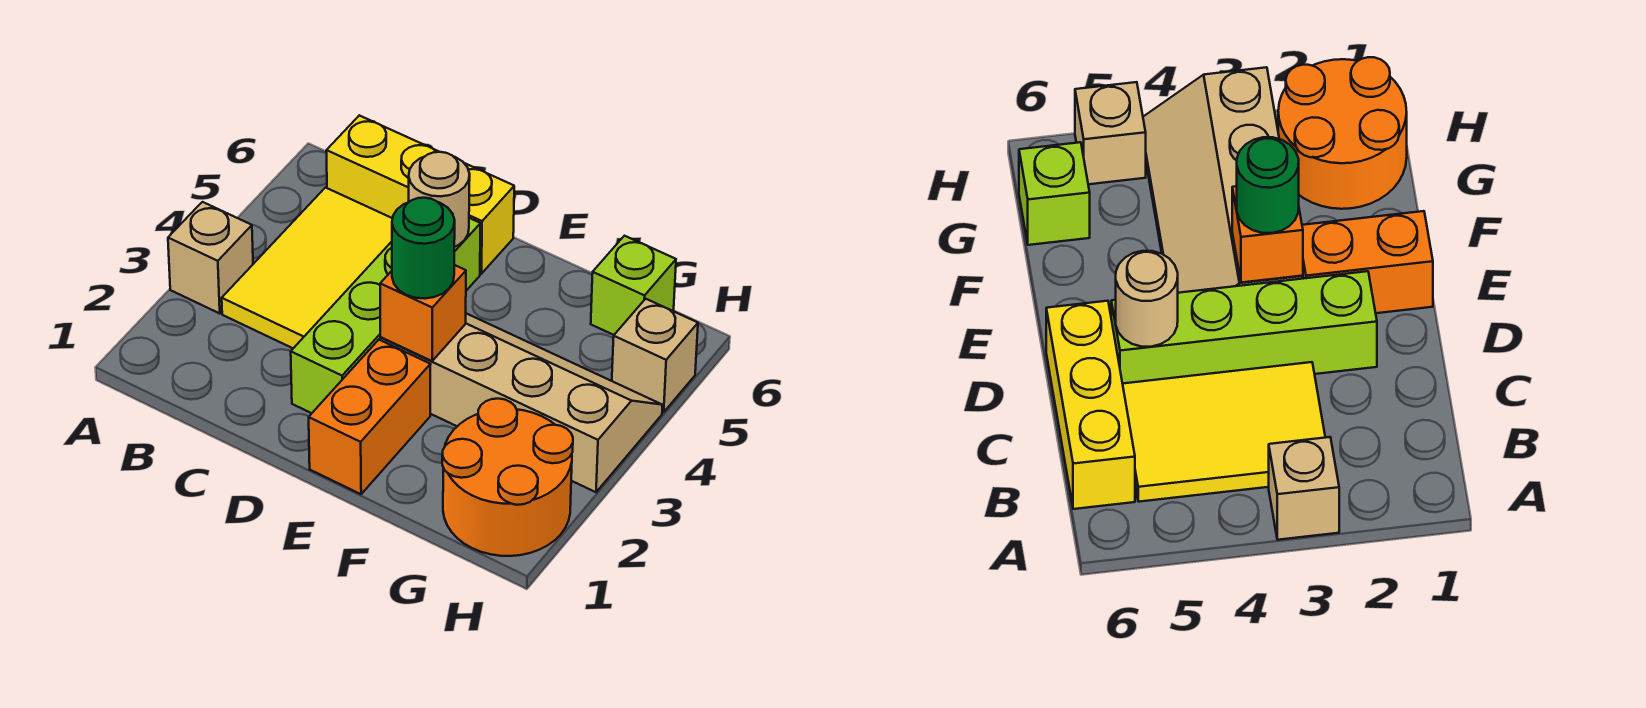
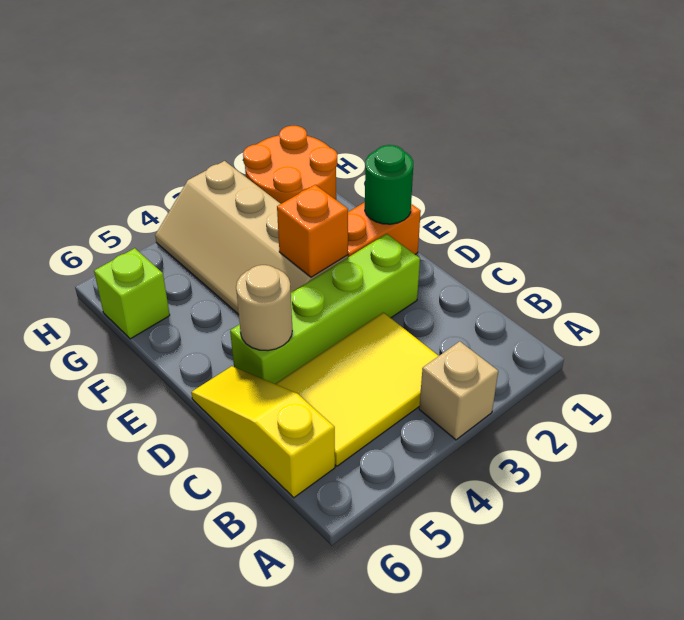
yellow brick B6:D6 level 1 -> yellow slope B6:D6 level 1 top B
green round brick E3 level 3 -> green round brick E1 level 2
tan brick H5 level 1 -> none

